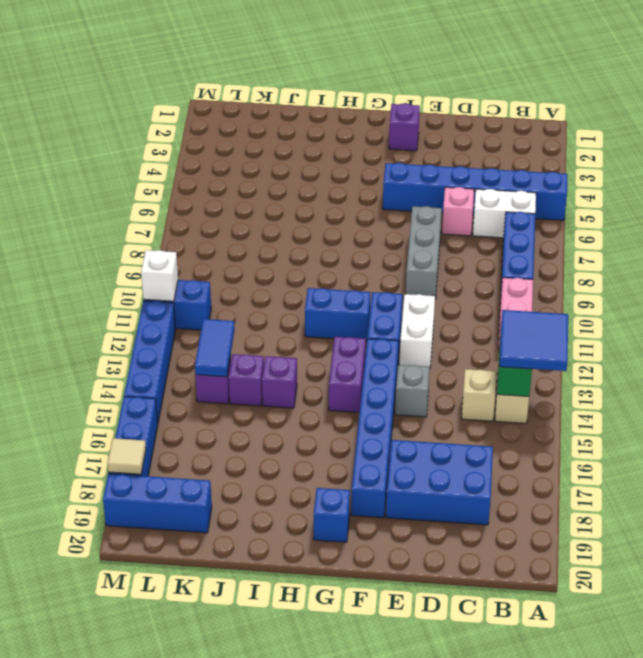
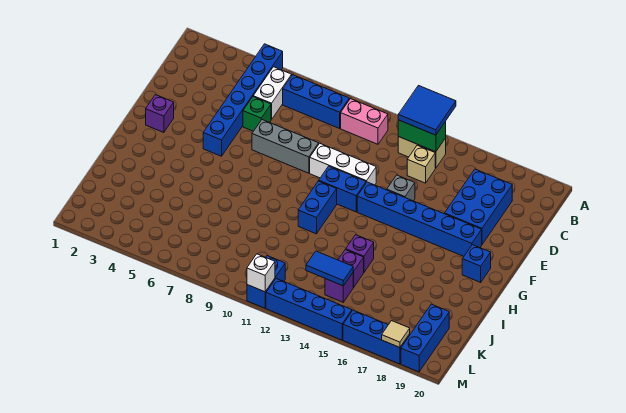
pink brick D6 level 1 -> green brick D6 level 1
white brick E11:E12 level 1 -> white brick E10:E12 level 1
purple brick G13:G14 level 1 -> none

